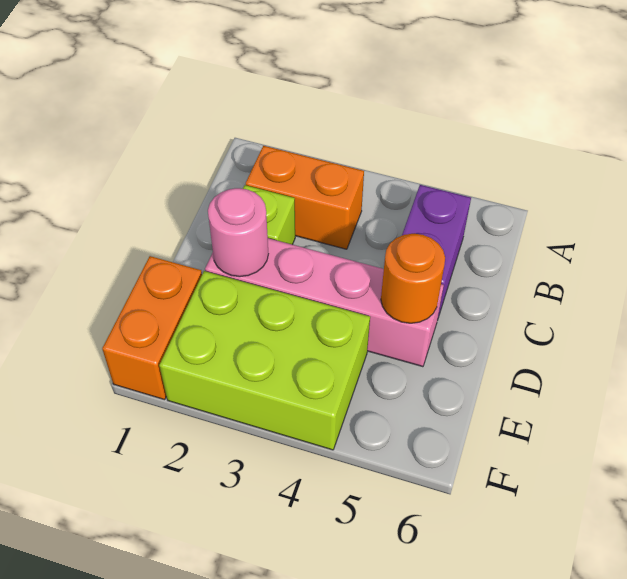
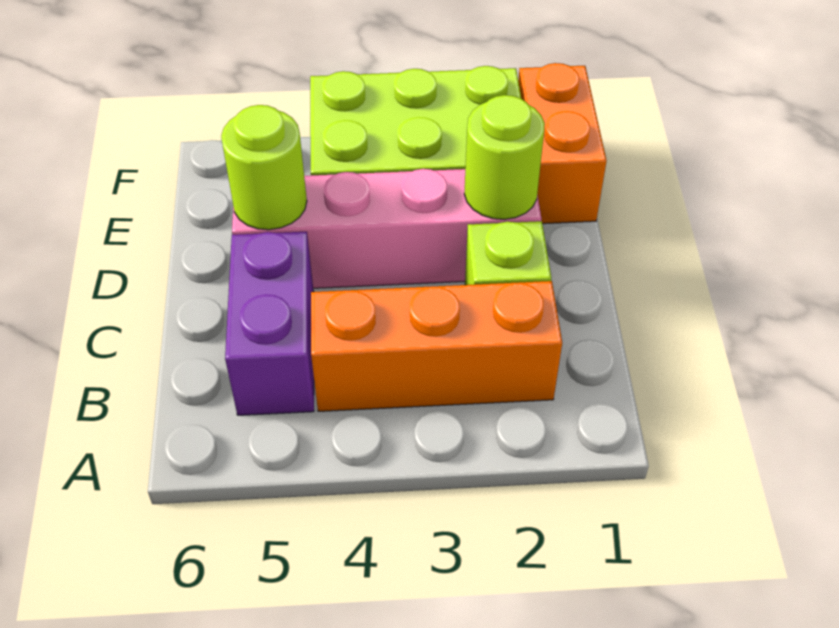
orange brick B2:B3 level 1 -> orange brick B2:B4 level 1
pink round brick D2 level 2 -> lime round brick D2 level 2
orange round brick D5 level 2 -> lime round brick D5 level 2

